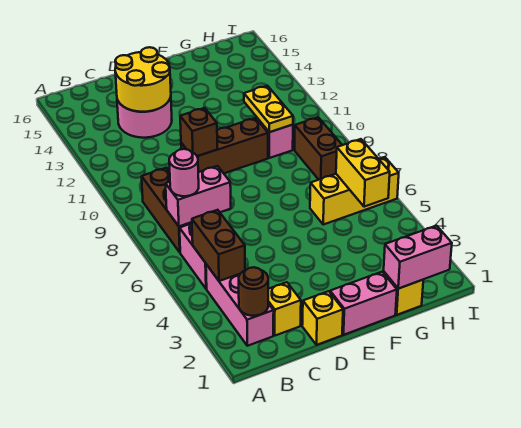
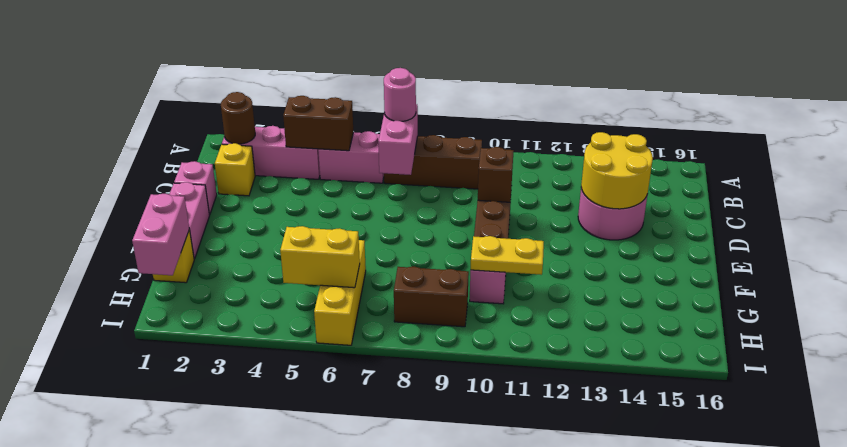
yellow brick D1 level 1 -> pink brick D1 level 1

